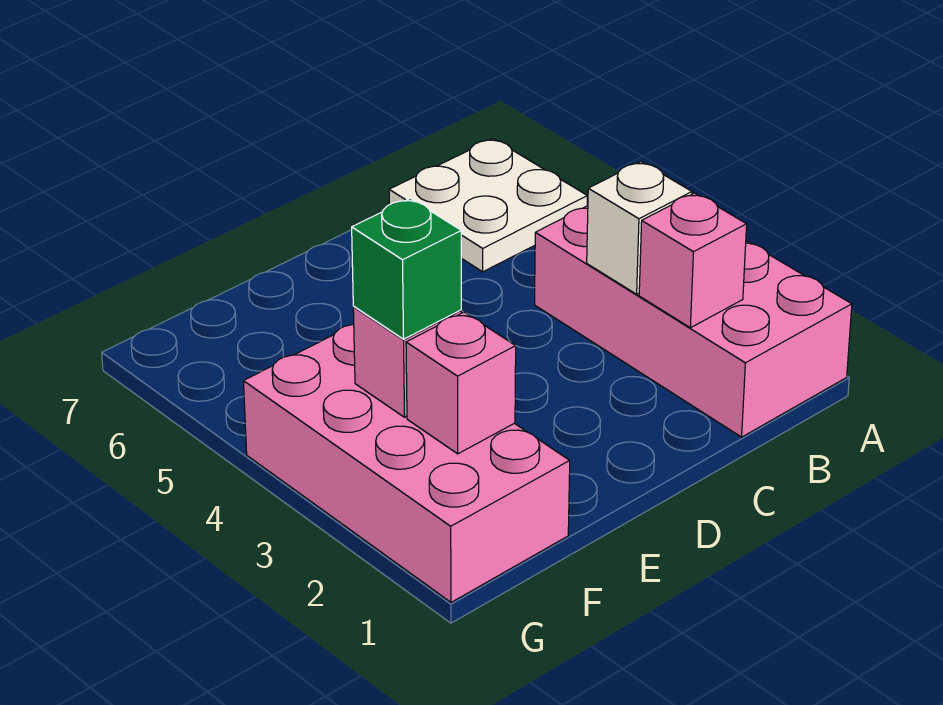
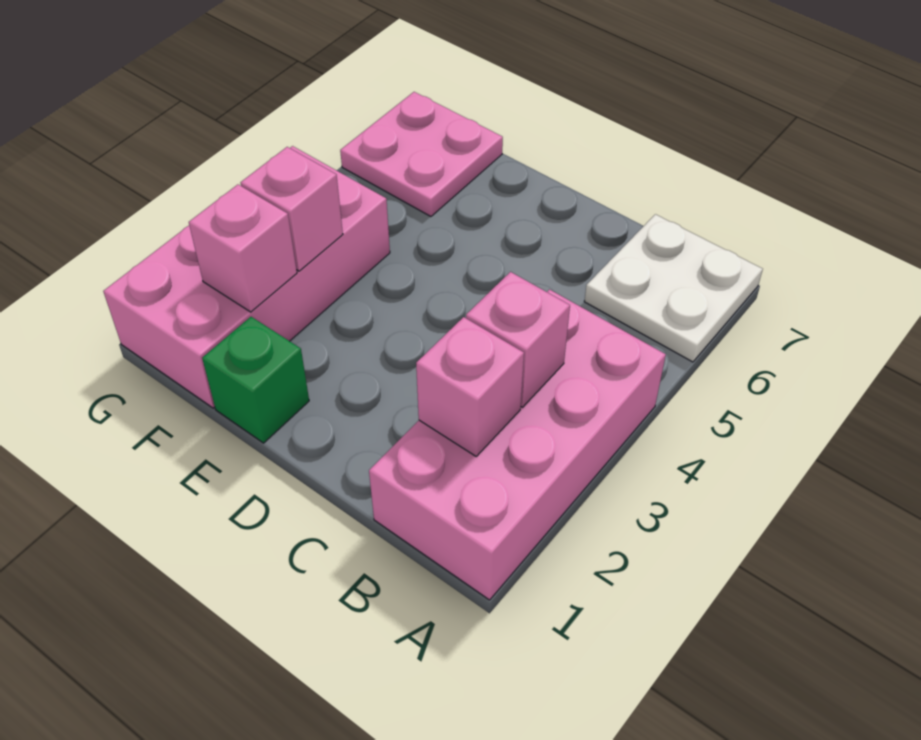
white brick B3 level 2 -> pink brick B3 level 2
green brick F3 level 3 -> green brick E1 level 1
none -> pink plate F6:G7 level 1

